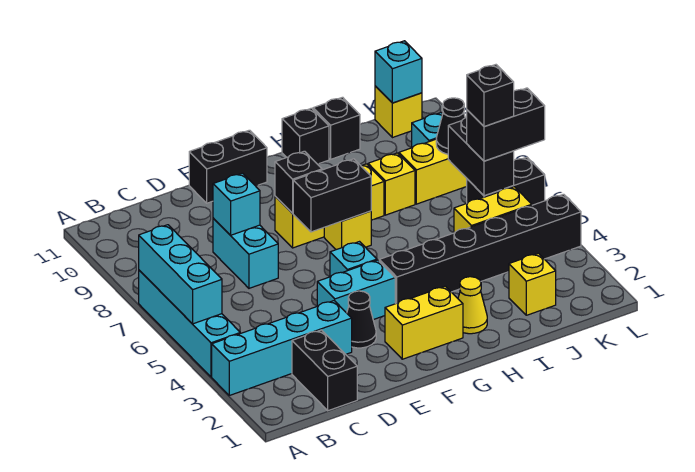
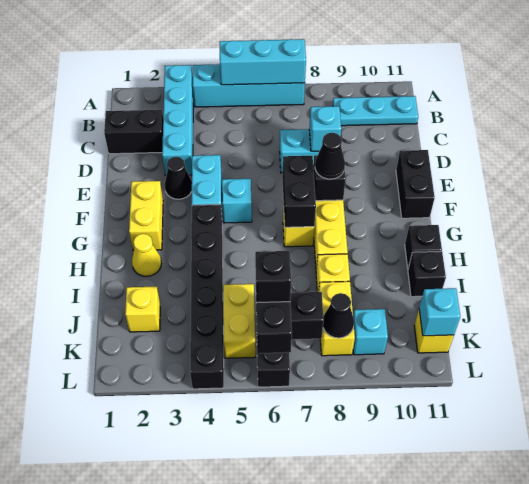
none -> cyan plate B9:B11 level 1
none -> black cone F8 level 3

